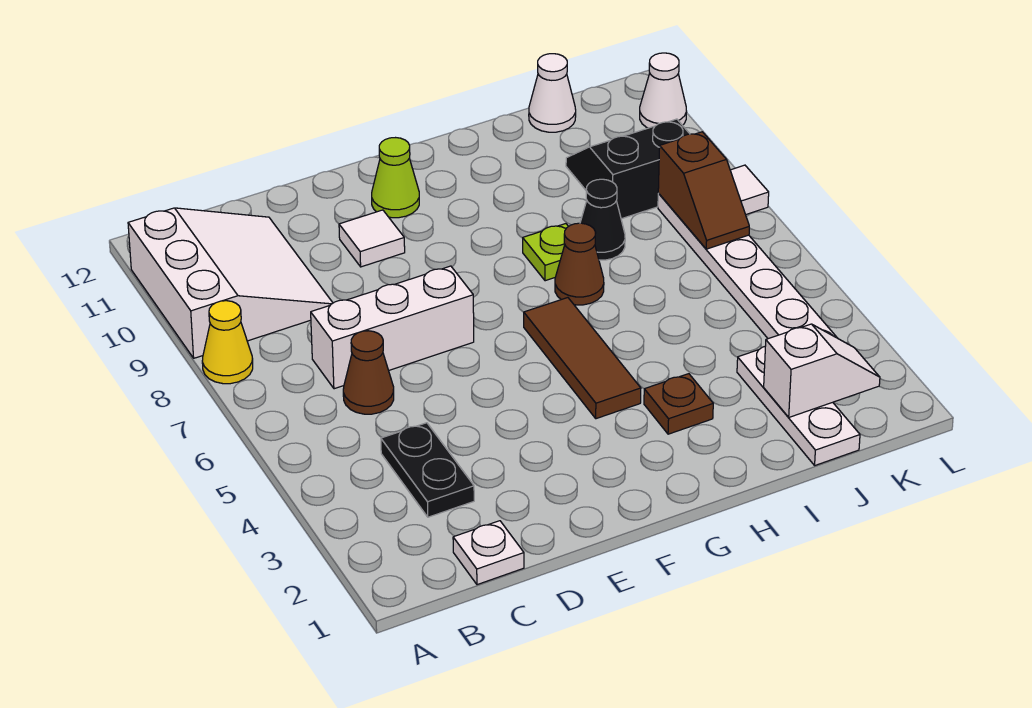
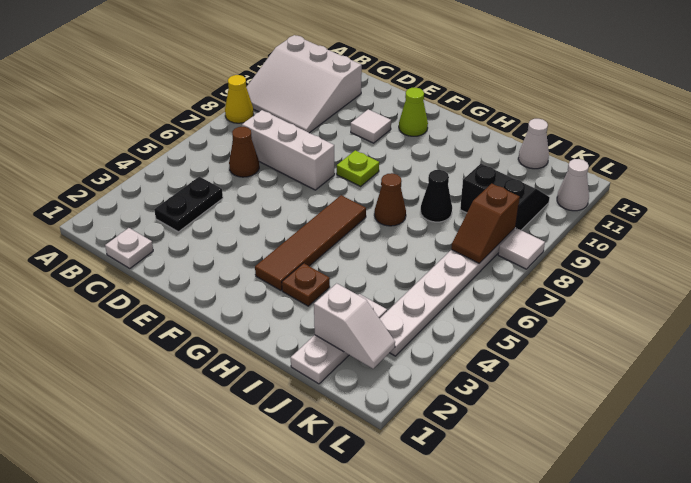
white slope A9:C11 level 1 top A -> white slope A9:C11 level 1 top 11
brown tile G4:G6 level 1 -> brown tile G3:G6 level 1
lime plate H8 level 1 -> lime plate F8 level 1

